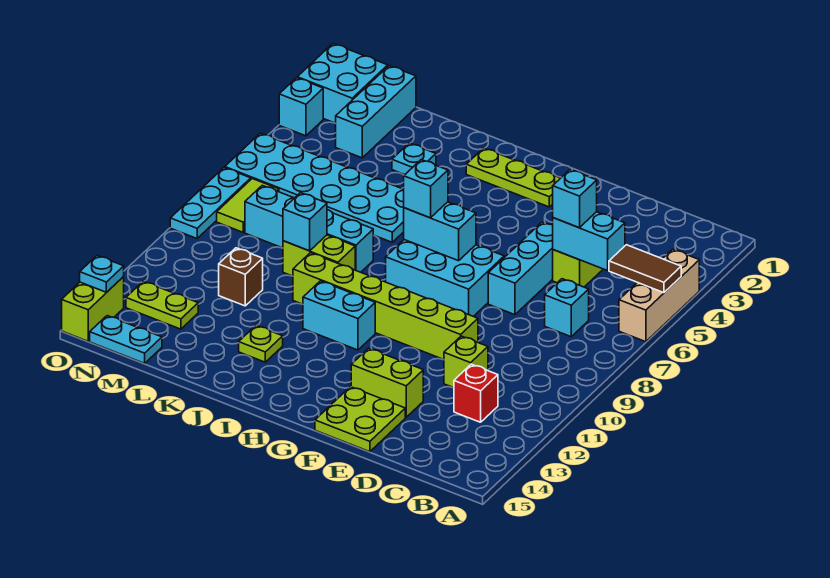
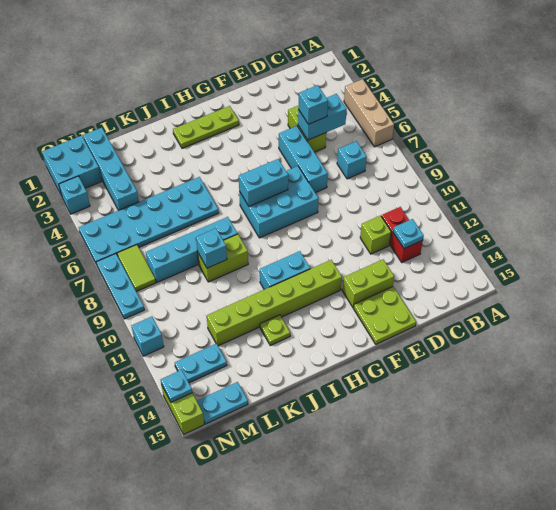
brown tile A5:B5 level 2 -> none
red brick C12 level 1 -> red brick C11:C12 level 1
lime brick E10:J10 level 1 -> lime brick G12:L12 level 1
cyan brick H7 level 3 -> cyan brick O11 level 1
cyan plate K3 level 1 -> cyan plate C12 level 2
brown brick L11 level 1 -> none
cyan brick M1:M3 level 1 -> cyan brick M1:M4 level 1
lime plate M13:N13 level 1 -> cyan plate M13:N13 level 1

